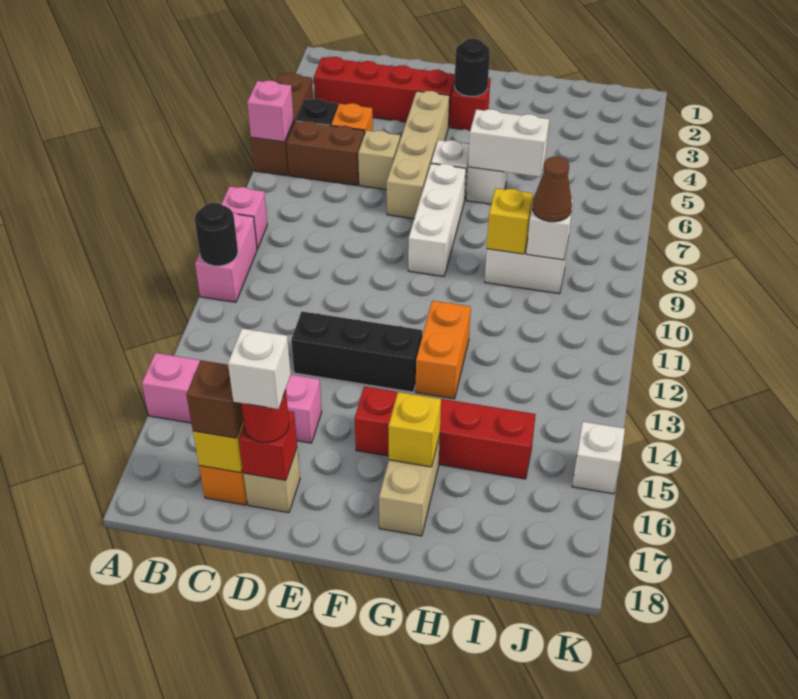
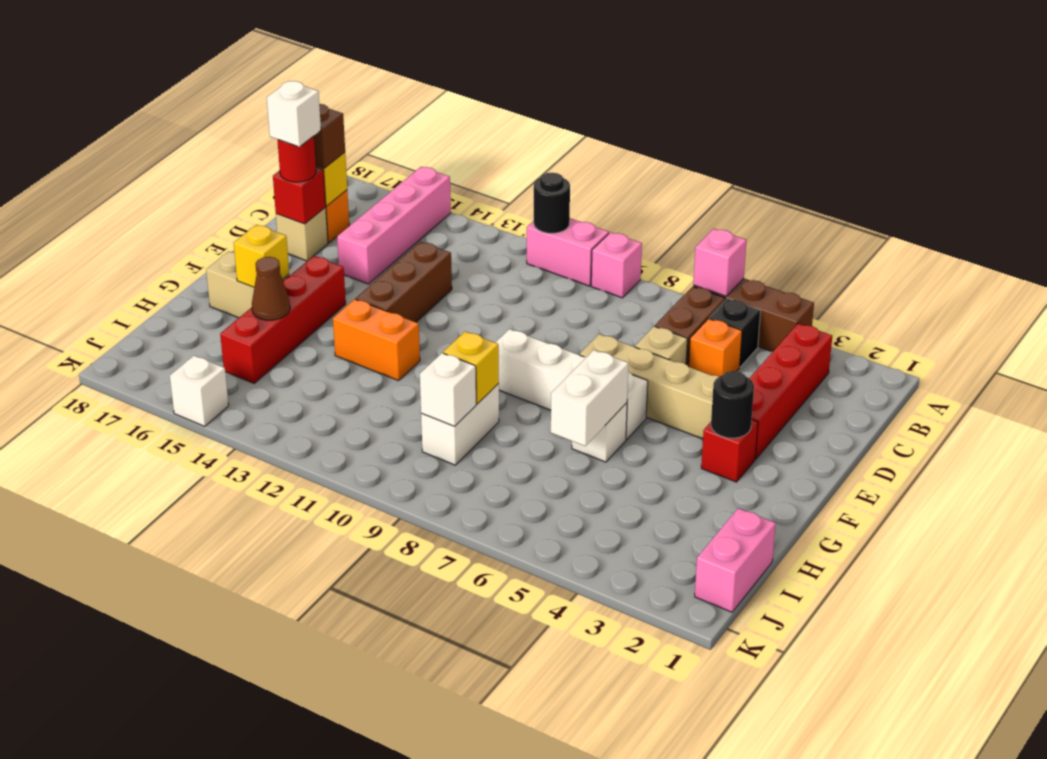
black brick D13:F13 level 1 -> brown brick D13:F13 level 1
none -> pink brick I1:J1 level 1
brown cone I9 level 3 -> brown cone H15 level 2

